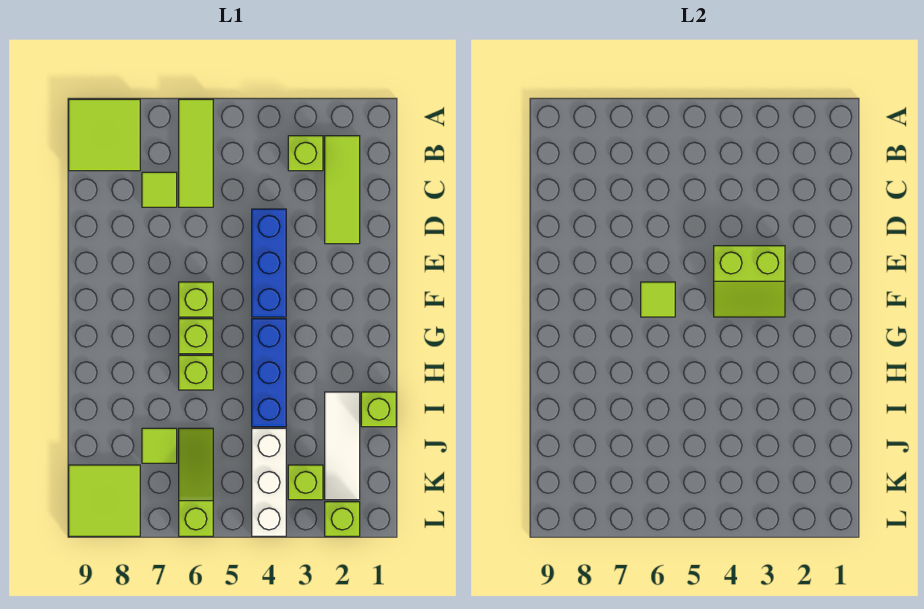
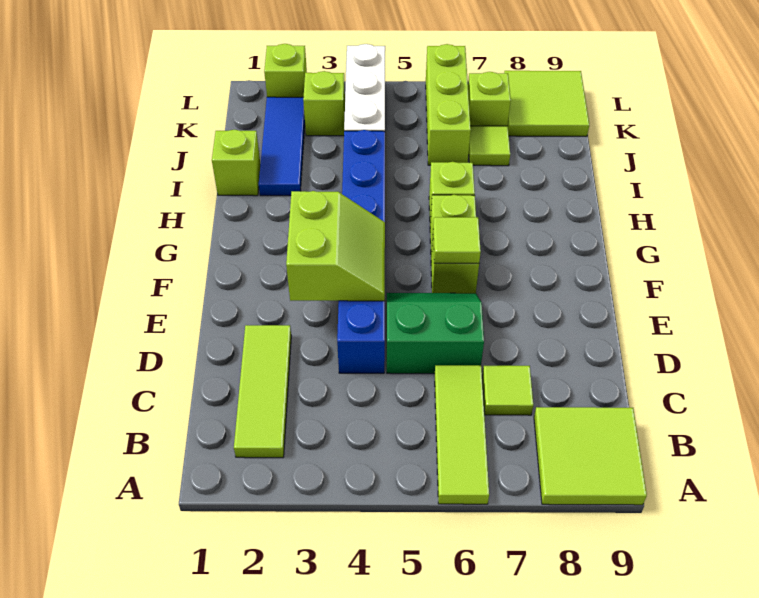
lime brick B3 level 1 -> lime brick K7 level 1
none -> green slope D5:E6 level 1 top D
lime slope E3:F4 level 2 top E -> lime slope E3:F4 level 2 top 3
white tile I2:K2 level 1 -> blue tile I2:K2 level 1
lime slope J6:L6 level 1 top L -> lime brick J6:L6 level 1

